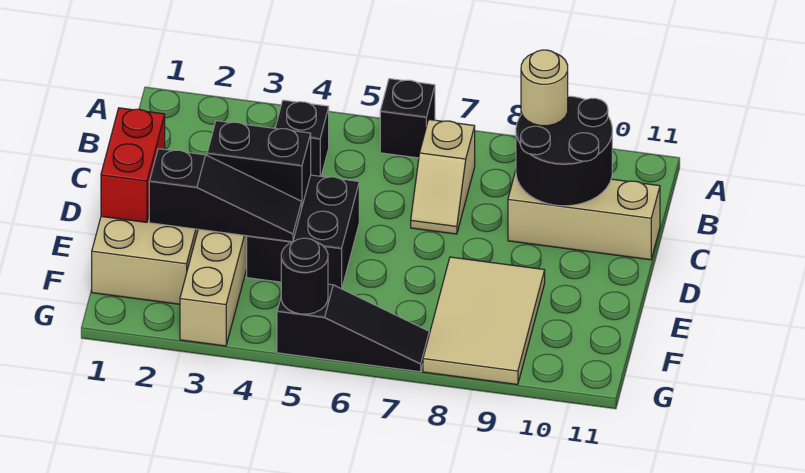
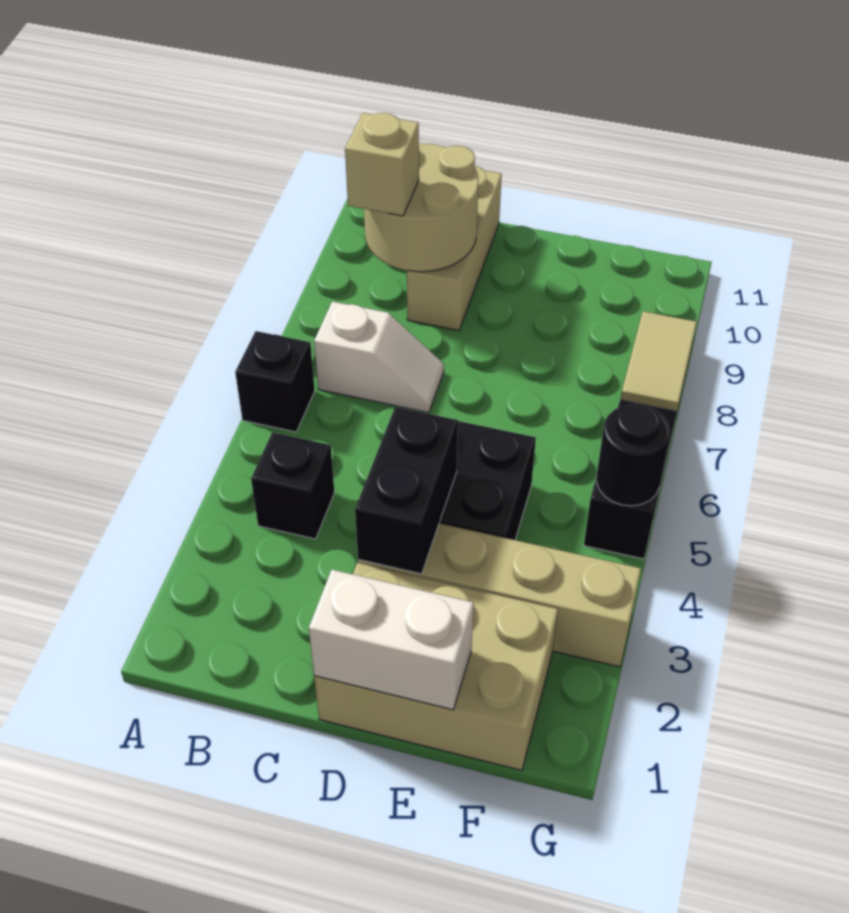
tan slope B7:C7 level 1 top B -> white slope B7:C7 level 1 top B
black round brick B9:C10 level 2 -> tan round brick B9:C10 level 2
tan round brick B9 level 3 -> tan brick B9 level 3
red brick D1:E1 level 2 -> white brick D1:E1 level 2
black slope E2:E4 level 2 top 2 -> none
tan tile E8:G9 level 1 -> tan tile G8:G9 level 1

